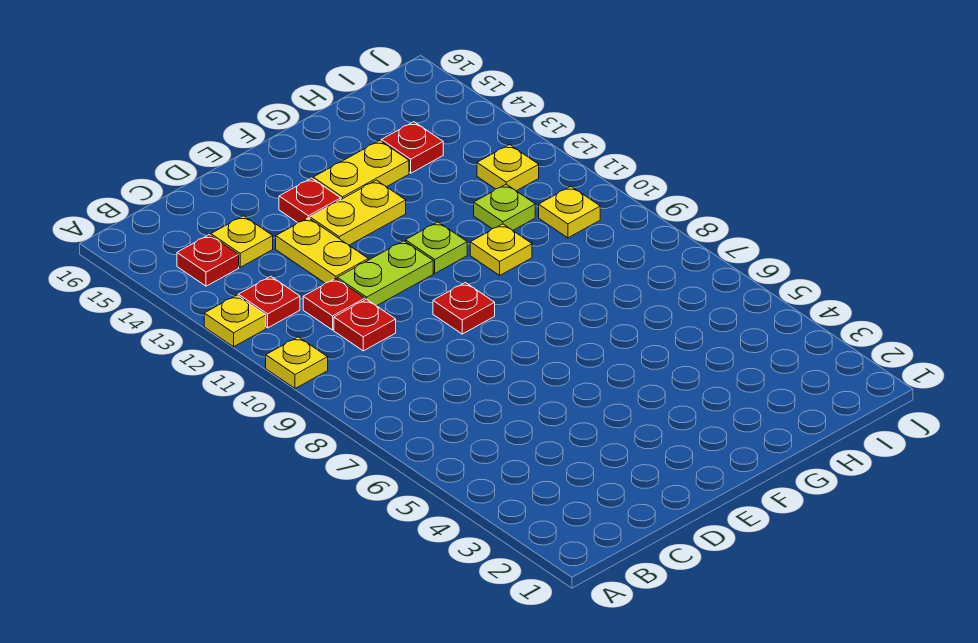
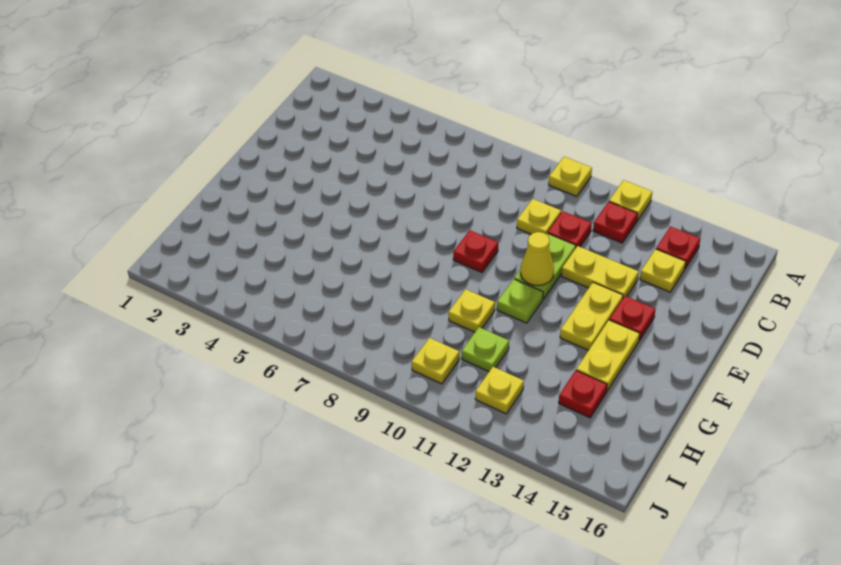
red plate C10 level 1 -> yellow plate C10 level 1
none -> yellow cone E11 level 2

